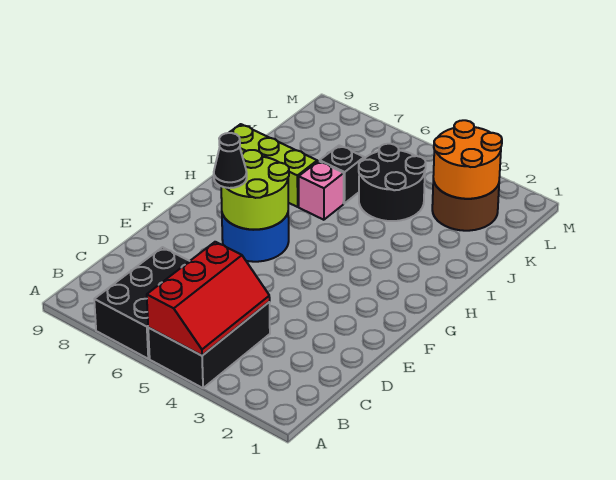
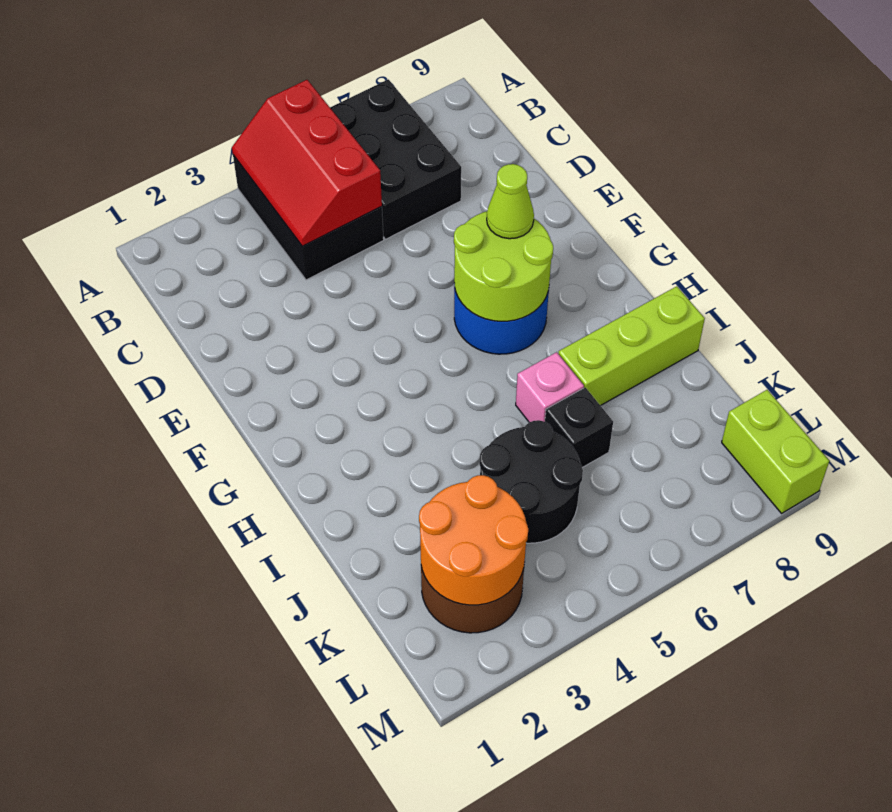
black cone F7 level 3 -> lime cone F7 level 3
none -> lime brick L9:M9 level 1

